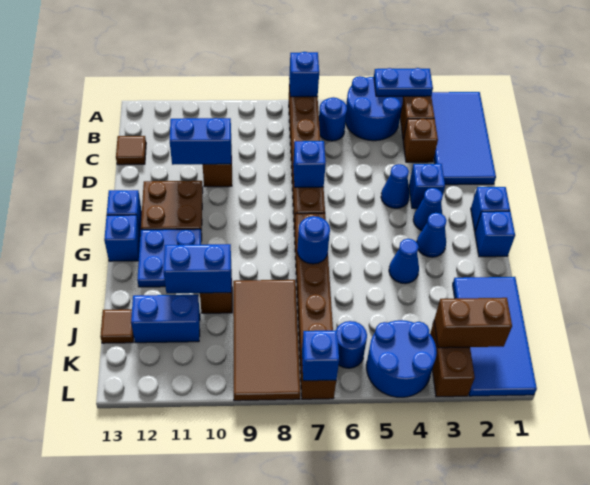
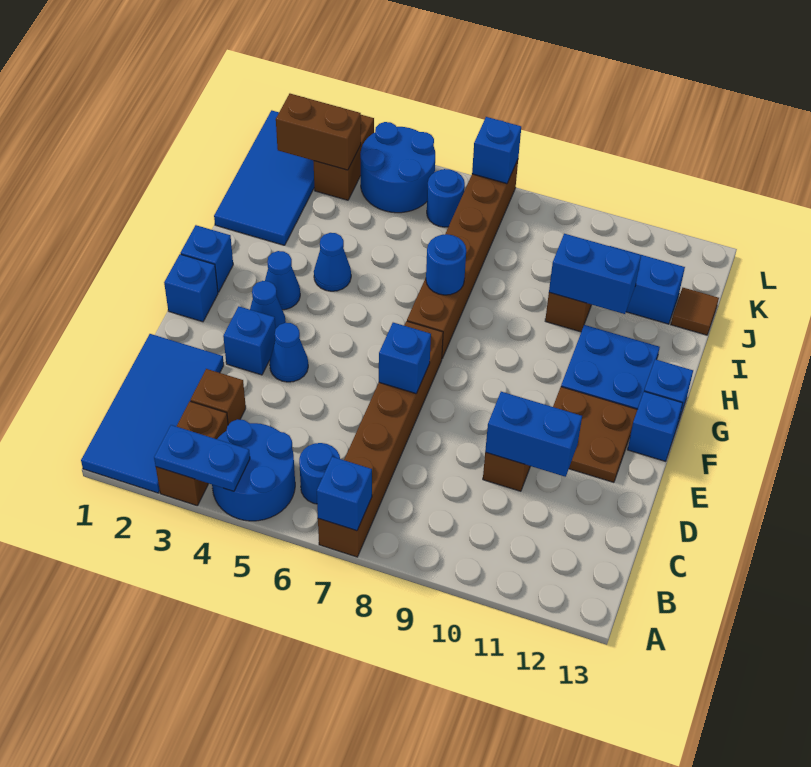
brown tile C13 level 1 -> none
brown tile I8:L9 level 1 -> none

